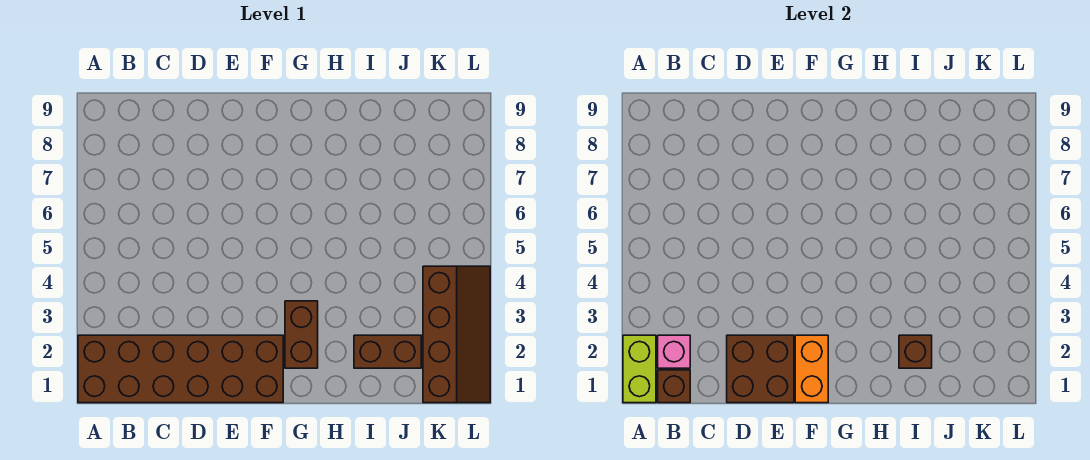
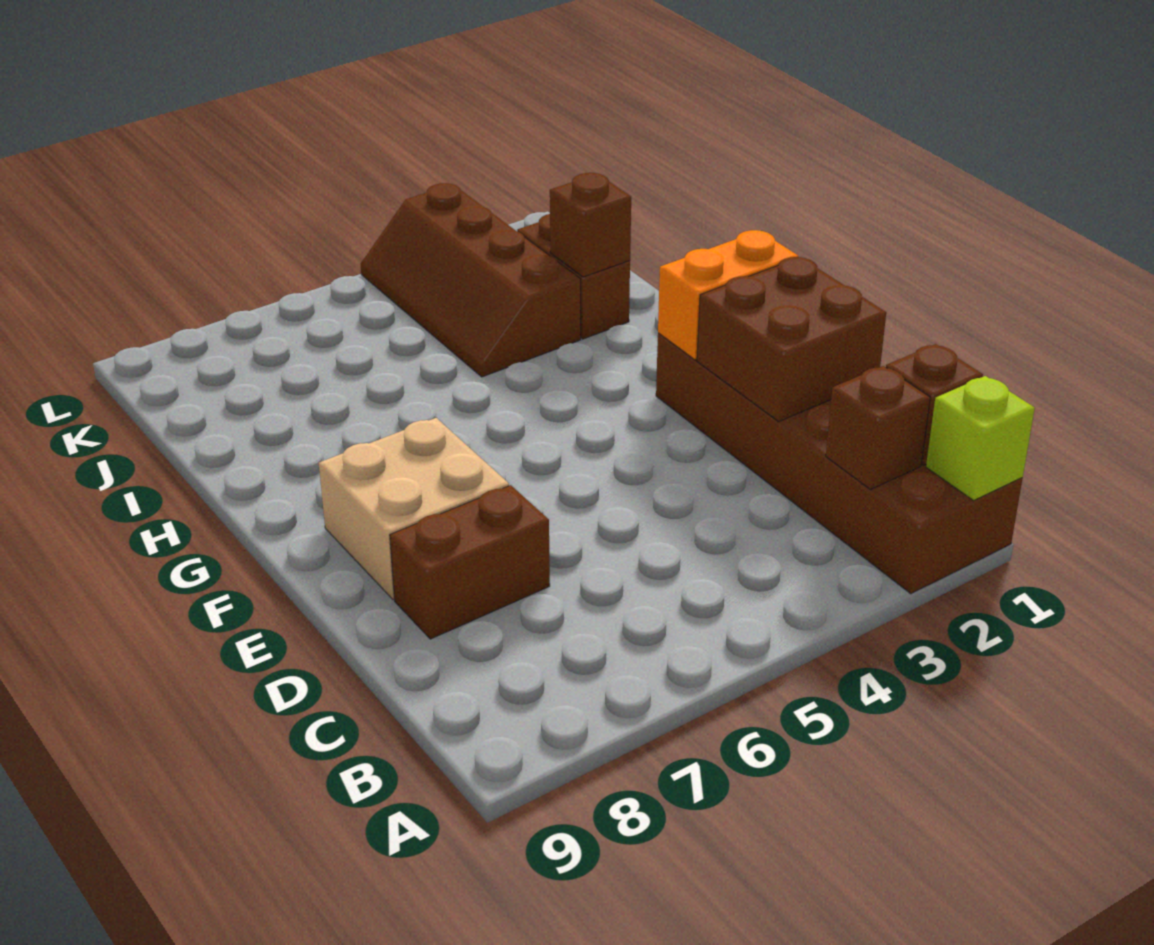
lime brick A1:A2 level 2 -> lime brick A1 level 2
pink brick B2 level 2 -> brown brick B2 level 2
none -> tan brick E7:F8 level 1
brown brick G2:G3 level 1 -> brown brick D7:D8 level 1
brown slope K1:L4 level 1 top K -> brown slope I3:L4 level 1 top 3

